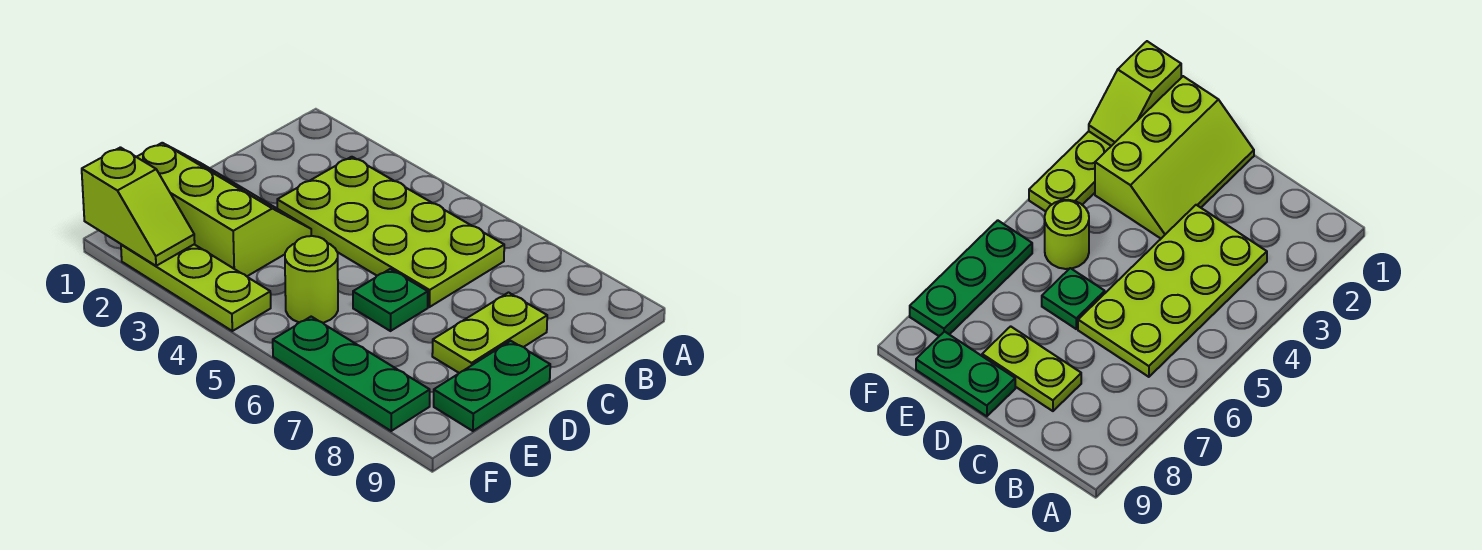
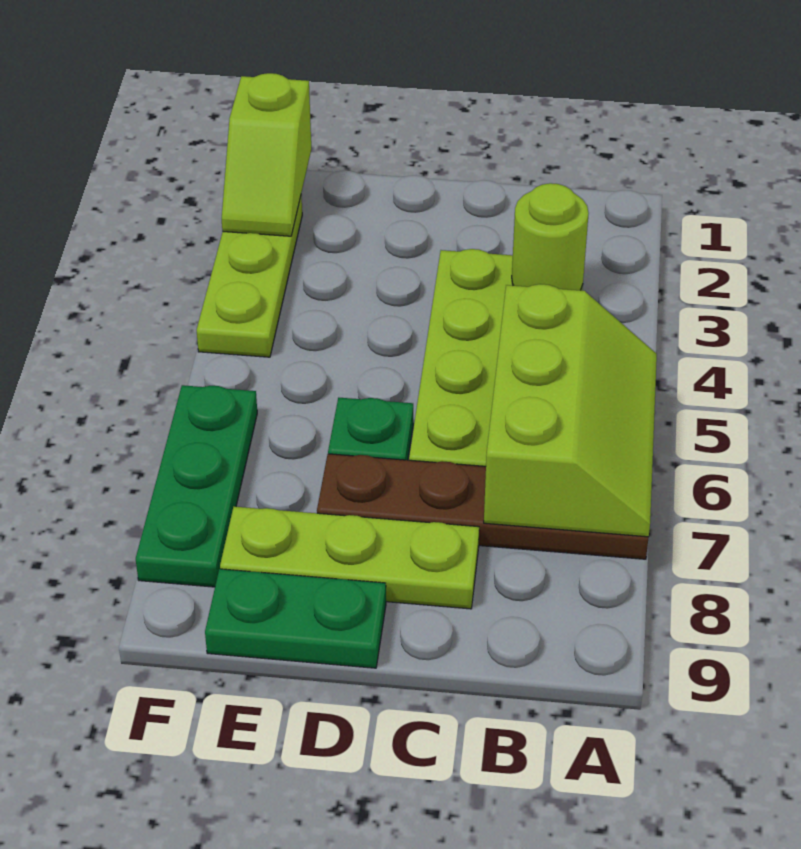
none -> brown plate A7:D7 level 1
lime plate C8:D8 level 1 -> lime plate C8:E8 level 1
lime slope D1:E3 level 1 top E -> lime slope A5:B7 level 2 top B
lime round brick E5 level 1 -> lime round brick B3 level 2

